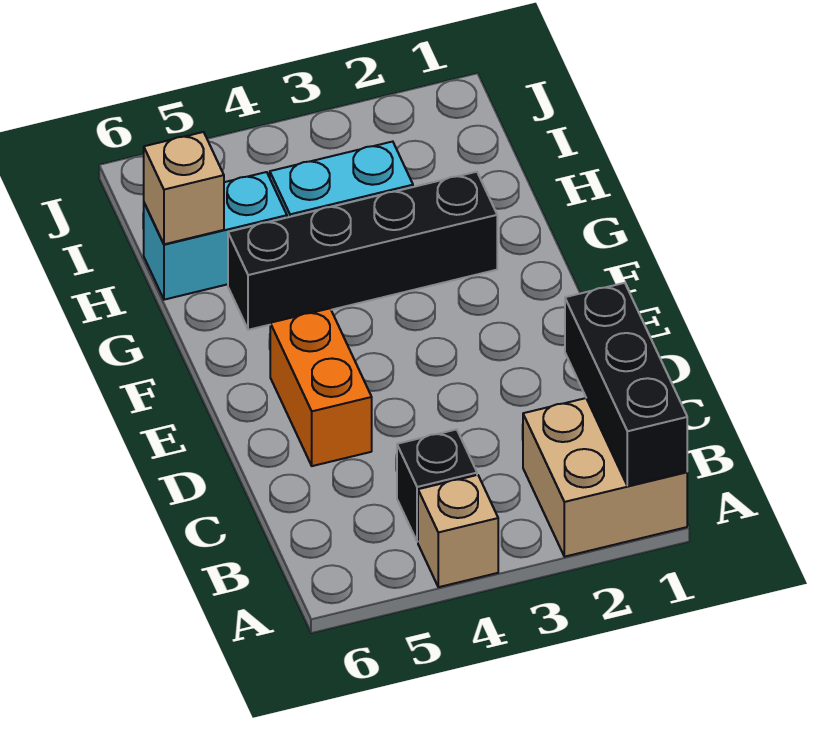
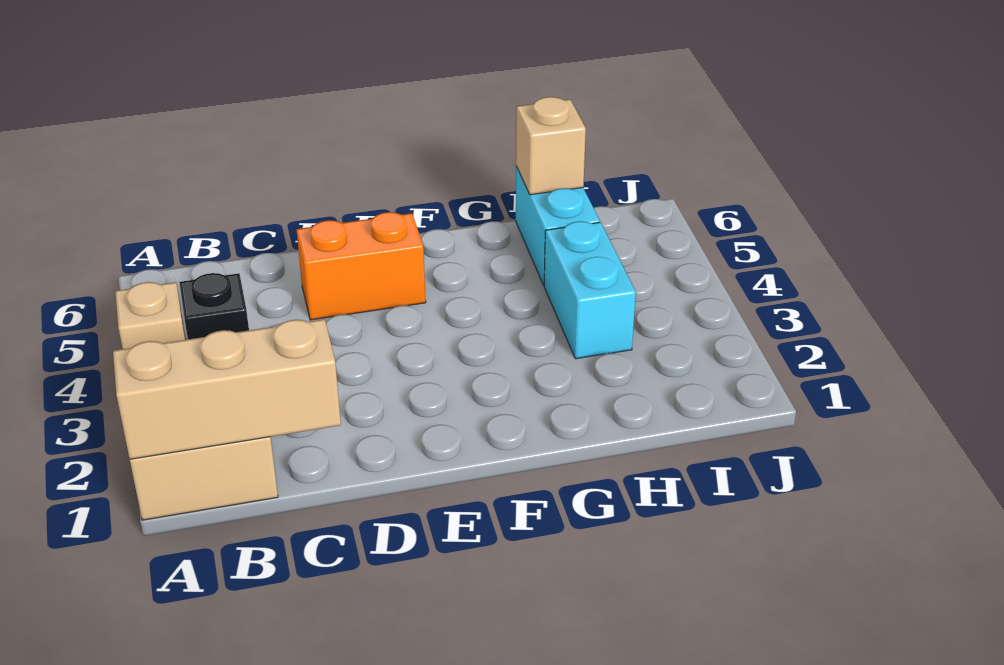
black brick A1:C1 level 2 -> tan brick A1:C1 level 2
black brick G2:G5 level 1 -> none

